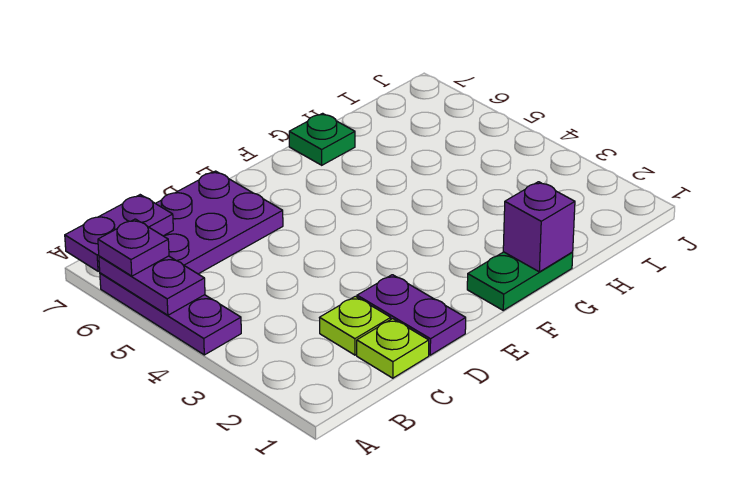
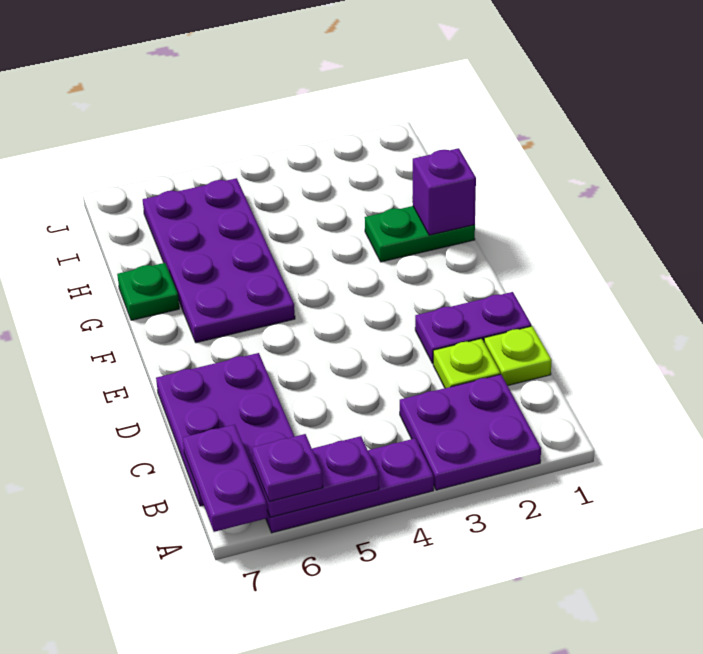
none -> purple plate A2:B3 level 1
green plate F1:G1 level 1 -> green plate G1:G2 level 1
none -> purple plate F5:I6 level 1

